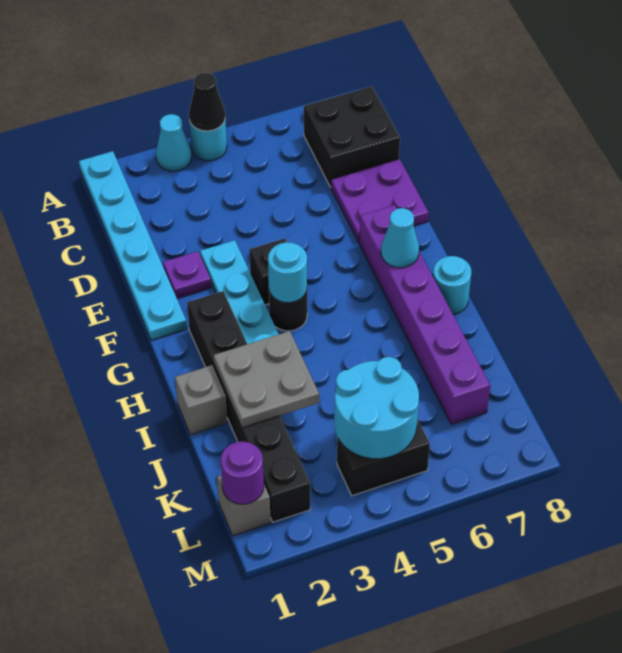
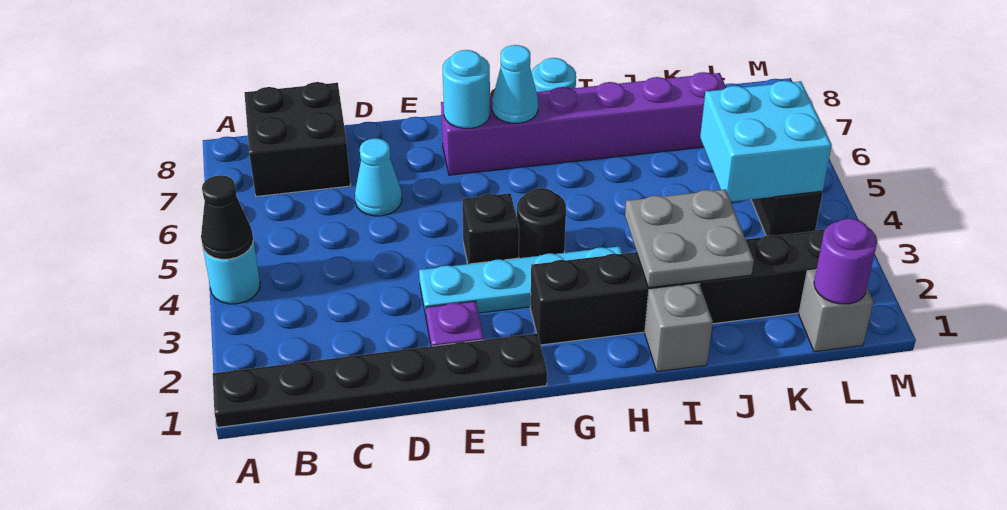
cyan plate A1:F1 level 1 -> black plate A1:F1 level 1
cyan cone A3 level 1 -> cyan cone D6 level 1
purple plate D7:E8 level 1 -> none
cyan round brick G4 level 2 -> cyan round brick F7 level 2
cyan round brick K4:L5 level 2 -> cyan brick K4:L5 level 2

